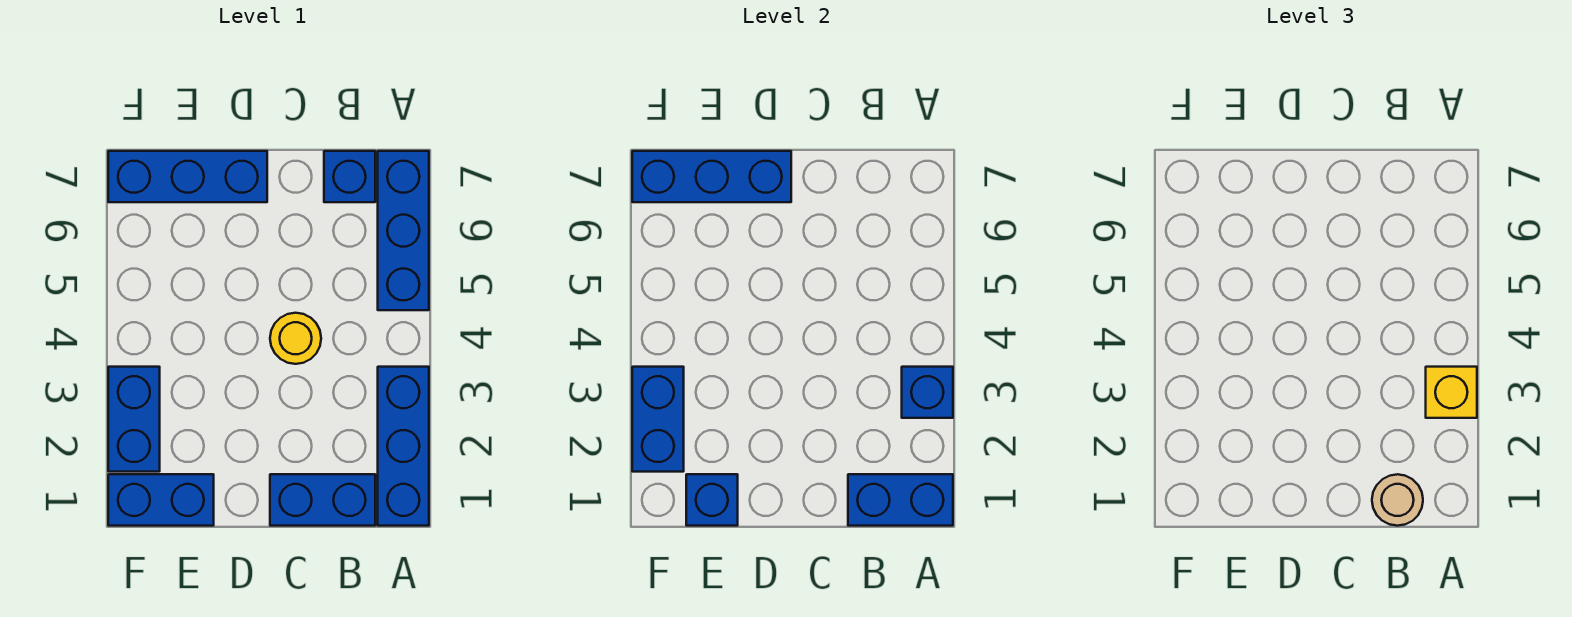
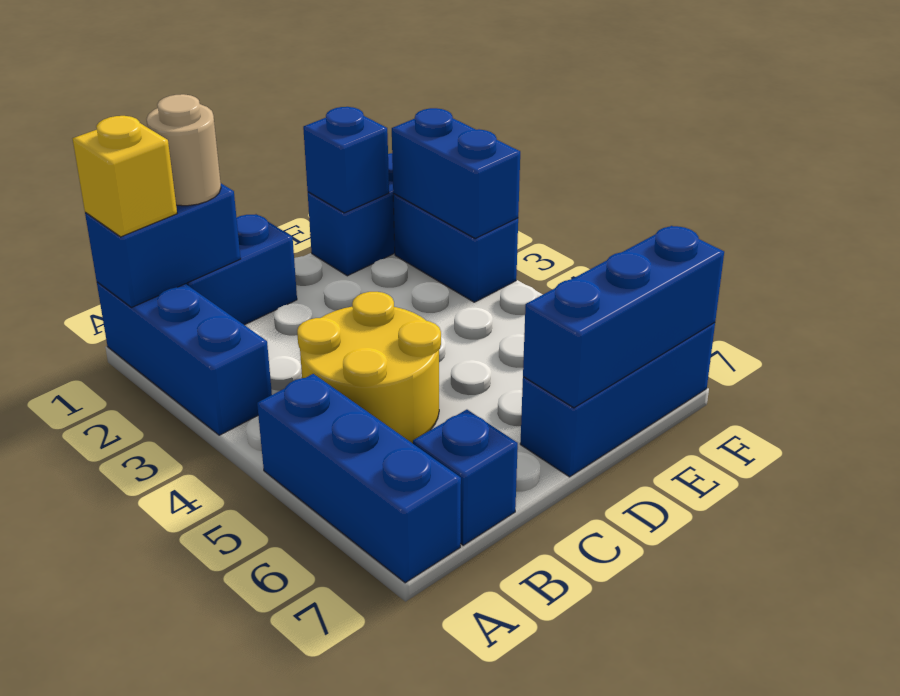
blue brick A3 level 2 -> none
yellow brick A3 level 3 -> yellow brick A1 level 3
yellow round brick C4 level 1 -> yellow round brick B4:C5 level 1

